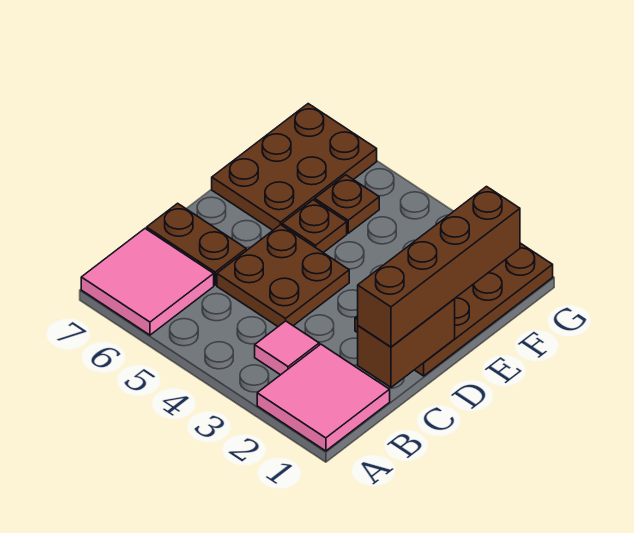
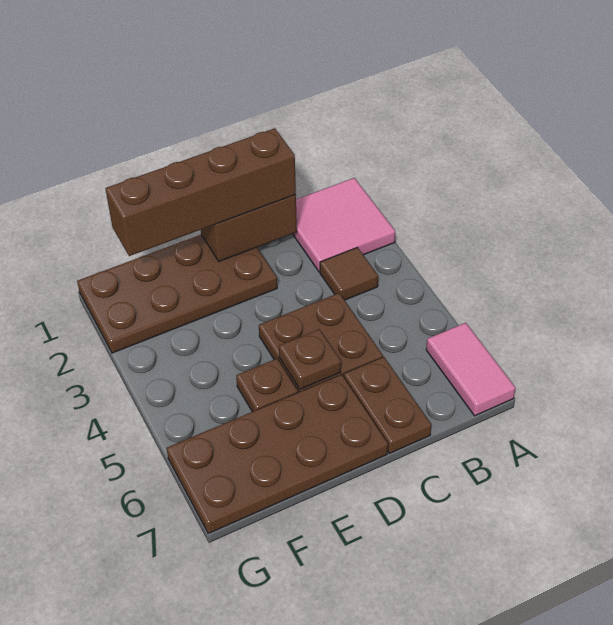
pink tile A6:B7 level 1 -> pink tile A6:A7 level 1
pink tile B3 level 1 -> brown tile B3 level 1
brown plate E6:G7 level 1 -> brown plate D6:G7 level 1
brown plate F5 level 1 -> brown plate D5 level 2

